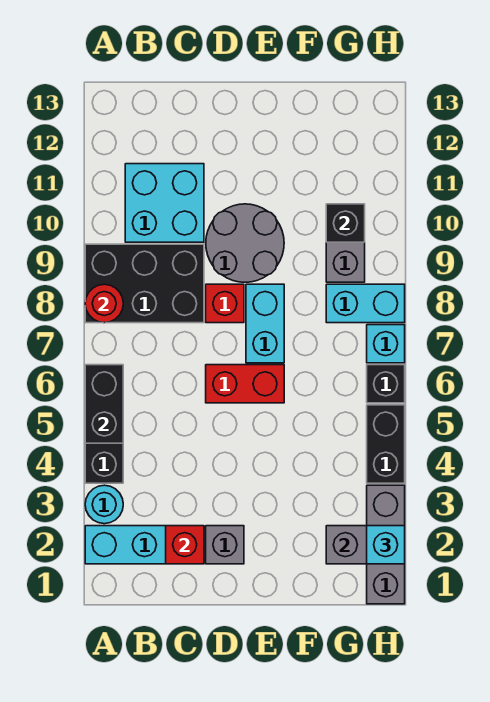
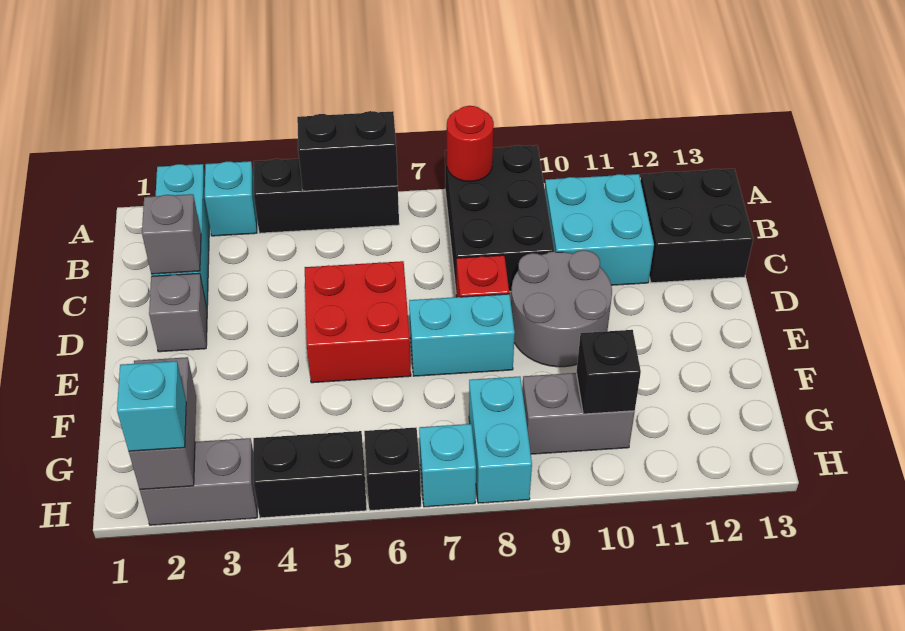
cyan round brick A3 level 1 -> cyan brick A3 level 1
none -> black brick B12:C13 level 1
red brick C2 level 2 -> grey brick C2 level 2
red brick D6:E6 level 1 -> red brick D5:E6 level 1
grey brick H1:H3 level 1 -> grey brick H2:H3 level 1

